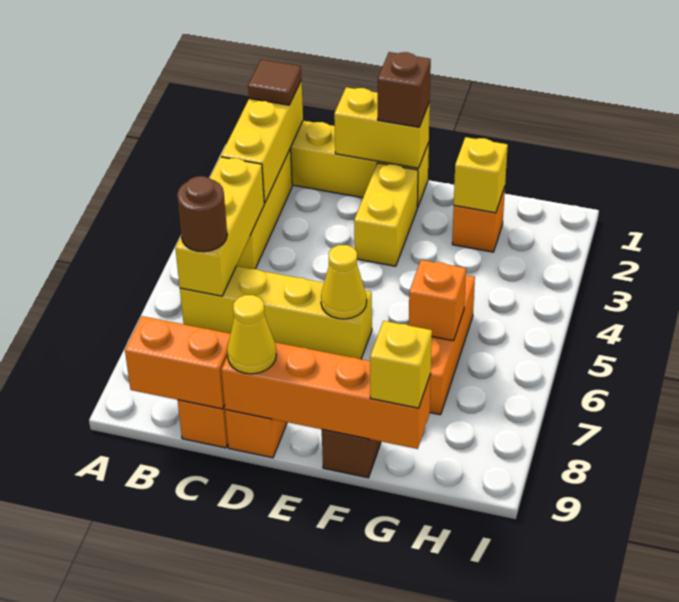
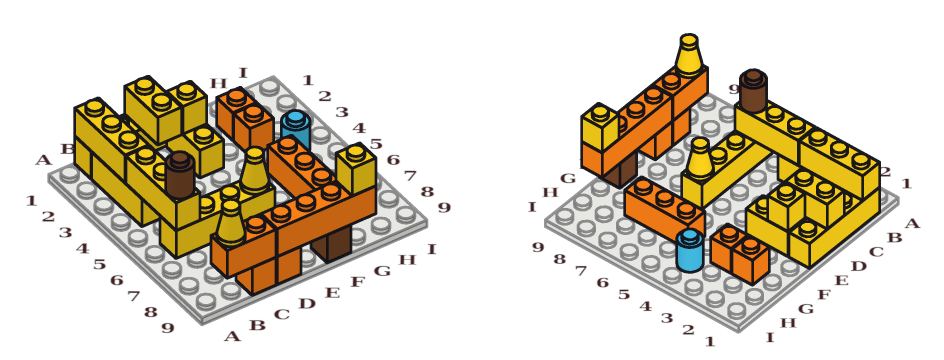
brown tile B1 level 3 -> none
yellow brick D1:E1 level 2 -> yellow brick D1:D2 level 2
yellow cone D9 level 3 -> yellow cone B9 level 3
brown brick E1 level 3 -> none
yellow brick G2 level 2 -> yellow brick E2 level 2
orange brick G6 level 2 -> orange brick G3 level 1
none -> cyan round brick H4 level 1

